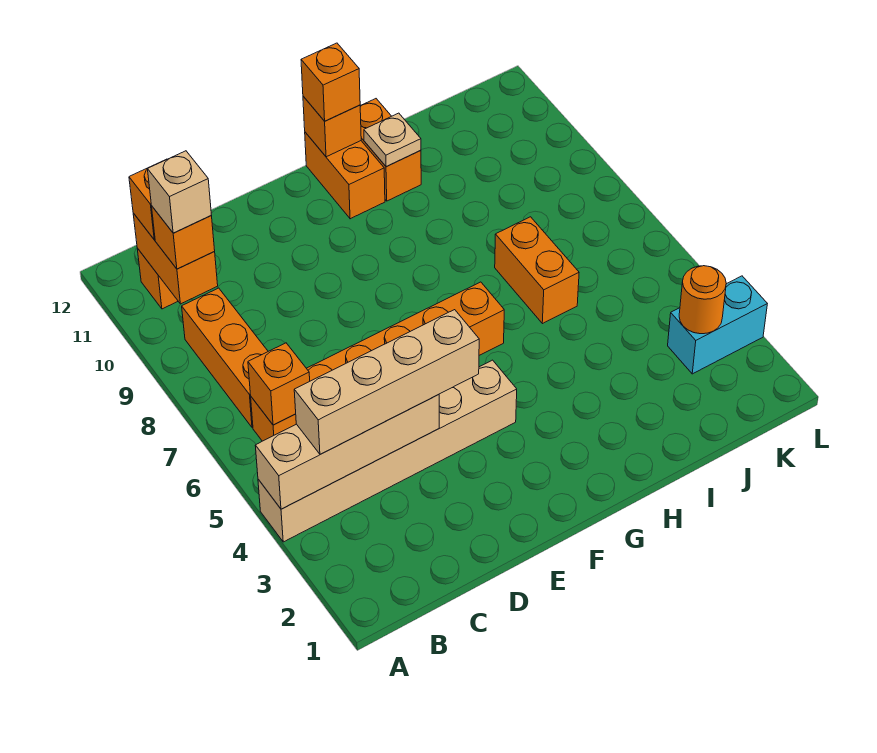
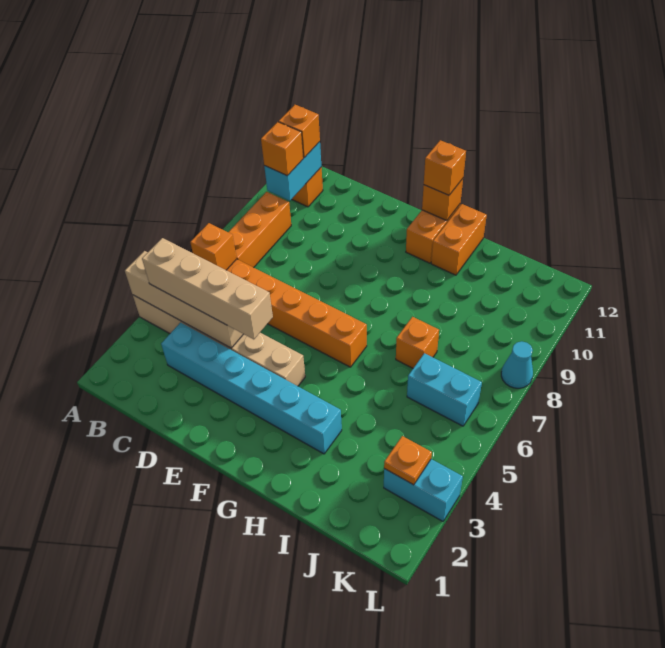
orange brick B10:B11 level 2 -> cyan brick B10:B11 level 2
tan brick B10 level 4 -> none
none -> cyan brick C3:H3 level 1
tan plate H11 level 2 -> none
orange brick I6:I7 level 1 -> orange brick I7 level 1
none -> cyan brick J6:K6 level 1
orange round brick K3 level 2 -> orange plate K3 level 2
none -> cyan cone L8 level 1

